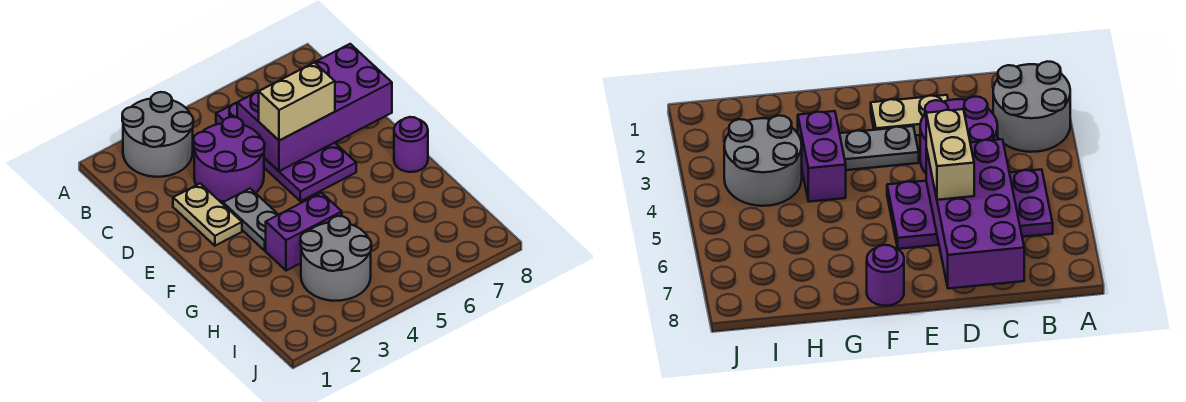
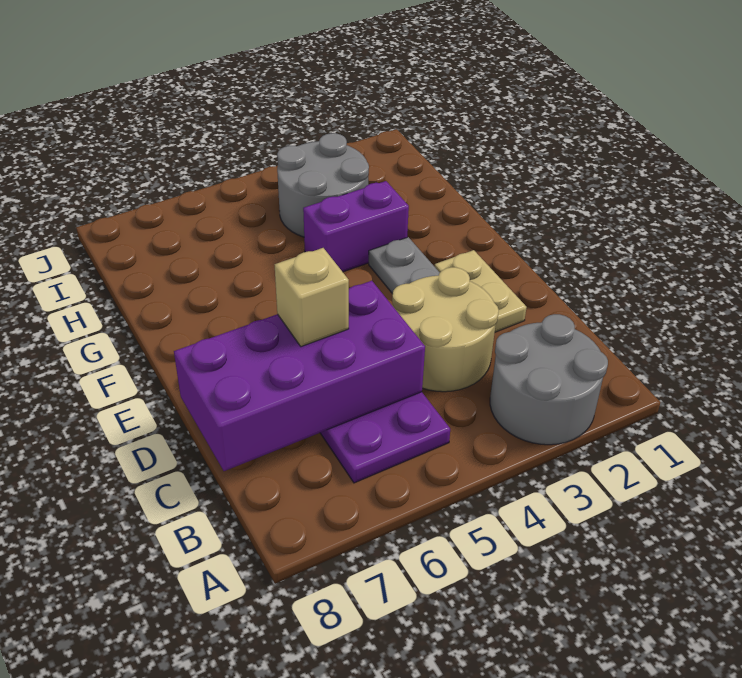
purple round brick C3:D4 level 1 -> tan round brick C3:D4 level 1
tan brick D5:D6 level 3 -> tan brick D6 level 3
purple round brick F8 level 1 -> none

